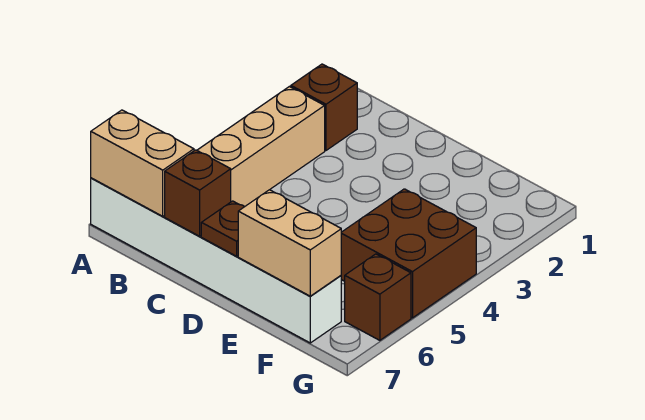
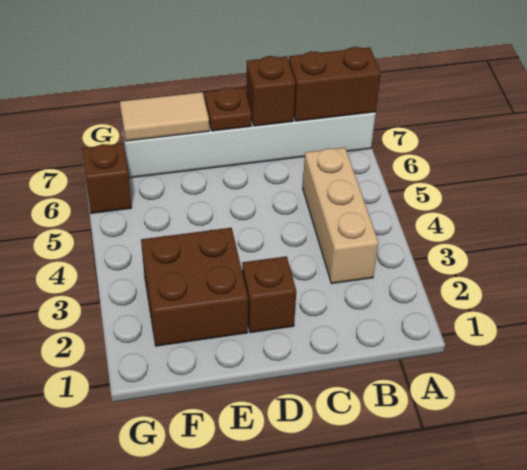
tan brick A7:B7 level 2 -> brown brick A7:B7 level 2
brown brick B2 level 1 -> brown brick D2 level 1
tan brick E7:F7 level 2 -> tan tile E7:F7 level 2
brown brick F4:G5 level 1 -> brown brick E2:F3 level 1

